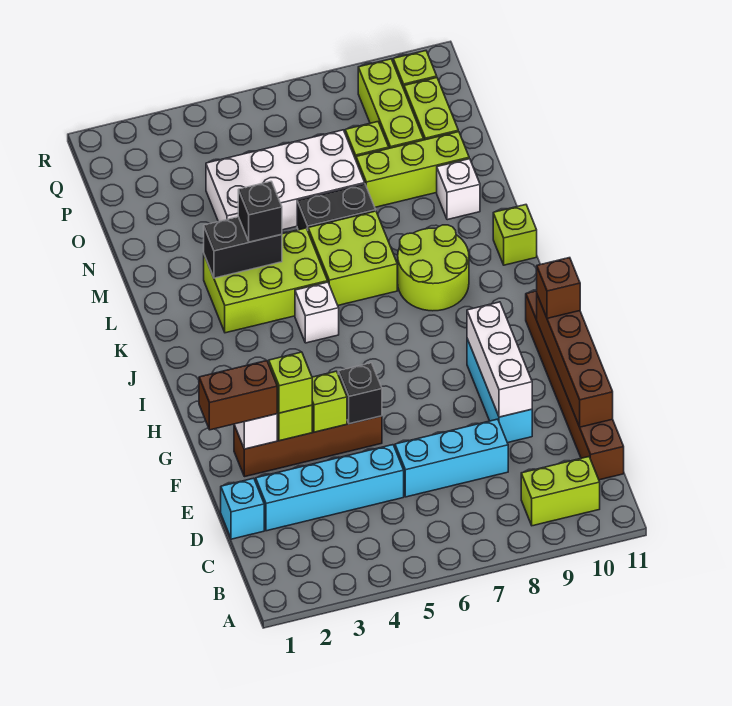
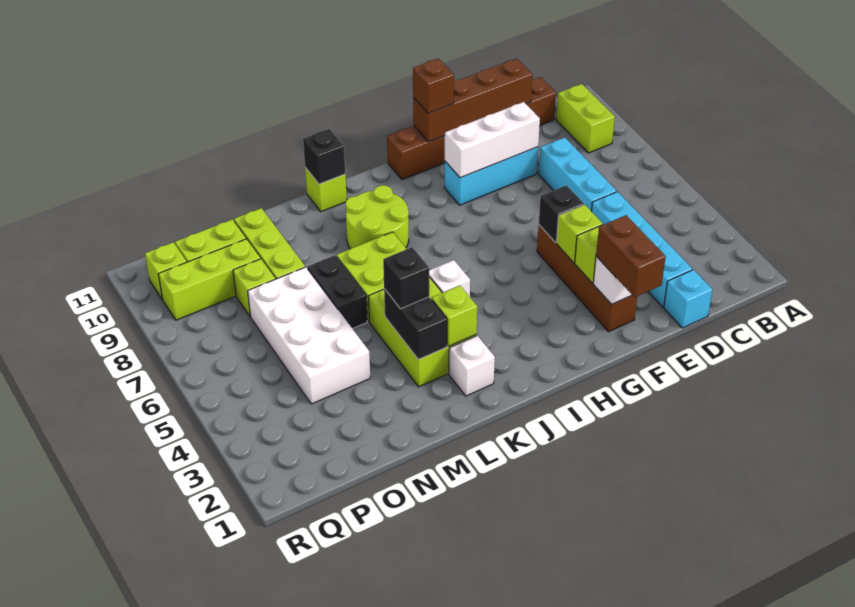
lime brick F3 level 3 -> lime brick K3 level 2
none -> black brick K11 level 2
white brick M10 level 1 -> white brick K2 level 1

